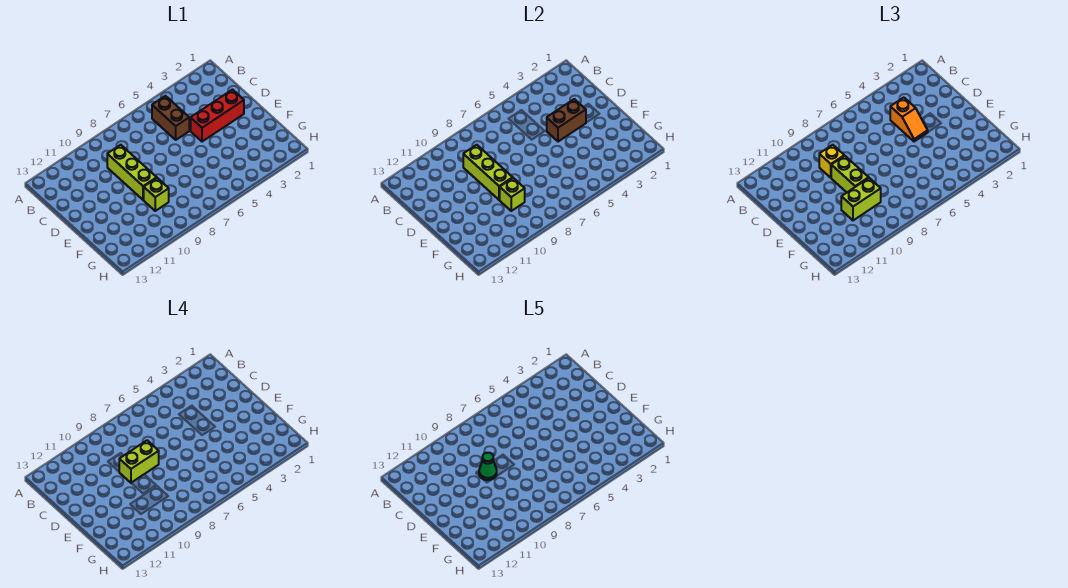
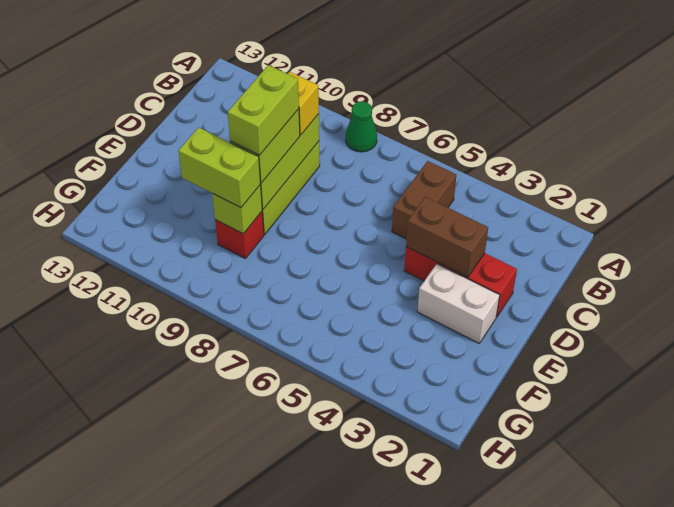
orange slope C4:D4 level 3 top C -> none
lime brick D8:D9 level 4 -> lime brick D9:E9 level 4
green cone D9 level 5 -> green cone A8 level 1
none -> white brick E2:E3 level 1
lime brick F9 level 1 -> red brick F9 level 1

